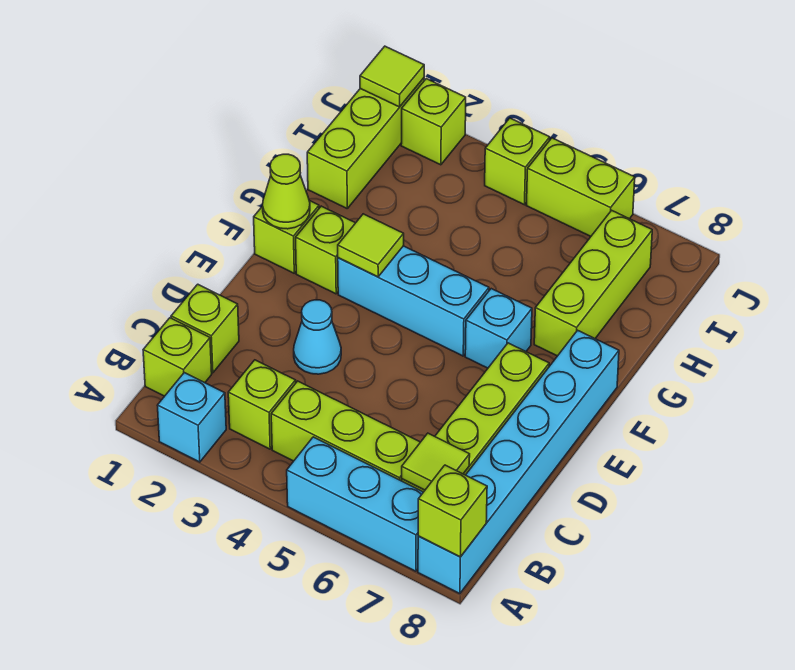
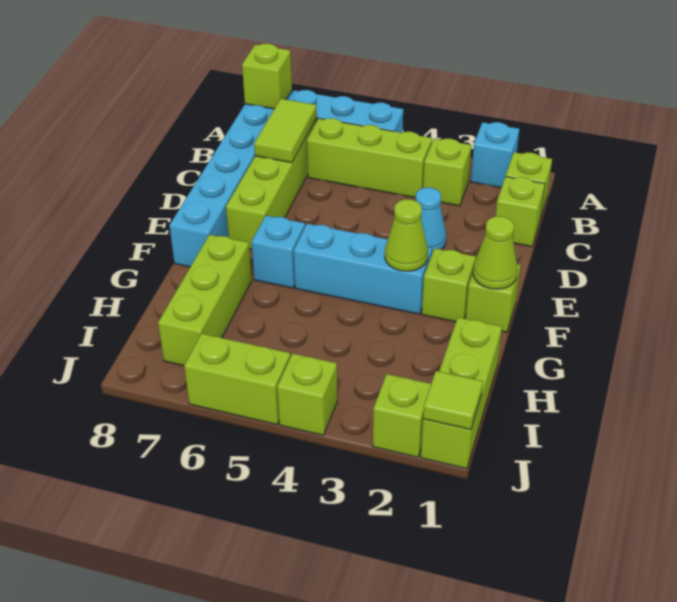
lime tile B7 level 2 -> lime tile B7:C7 level 2
lime tile F3 level 2 -> lime cone F3 level 2

